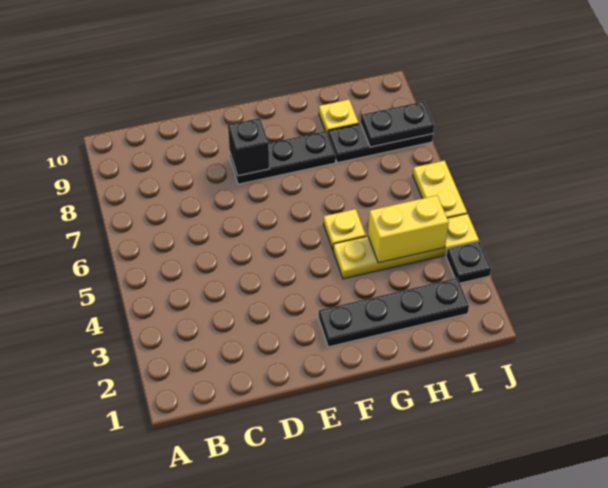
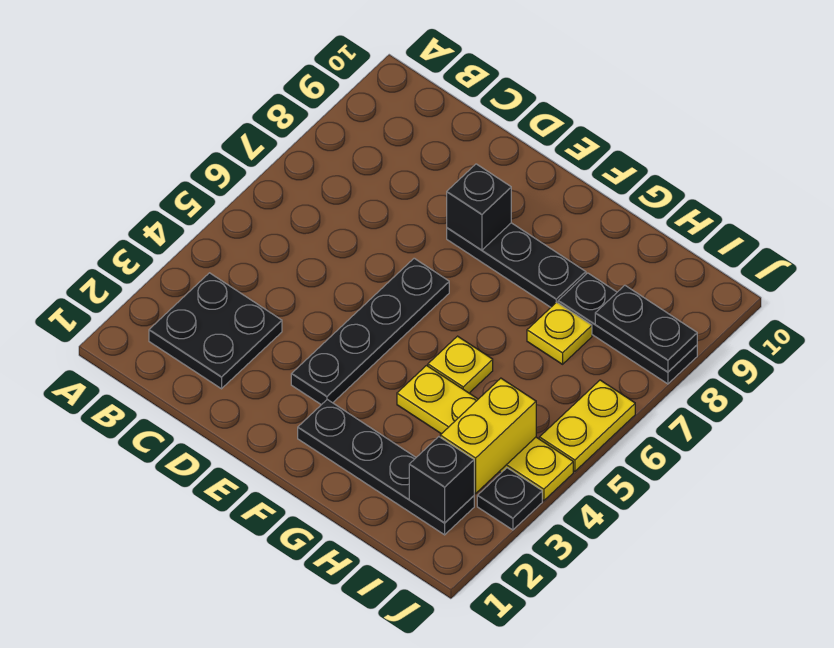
none -> black plate B2:C3 level 1
none -> black plate E3:E6 level 1
yellow brick H4:I4 level 2 -> yellow brick I3:I4 level 2
yellow plate H9 level 1 -> yellow plate H7 level 1
none -> black brick I2 level 2

